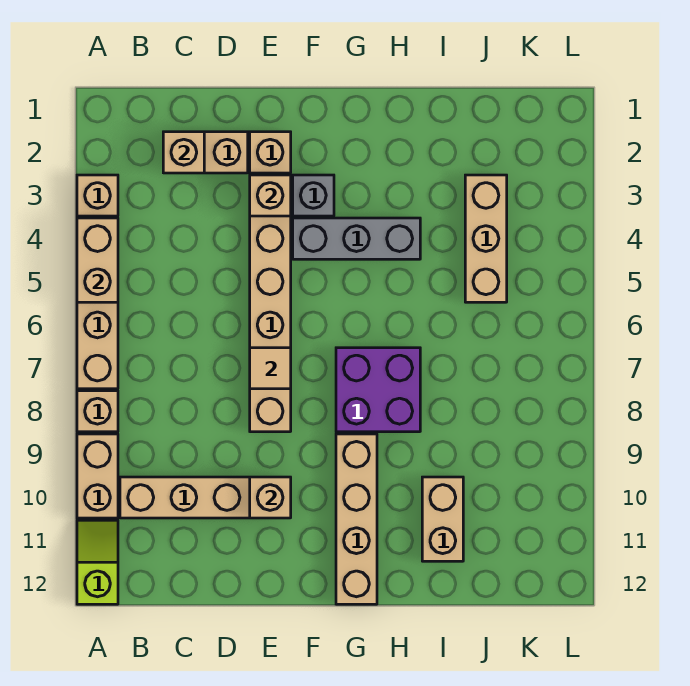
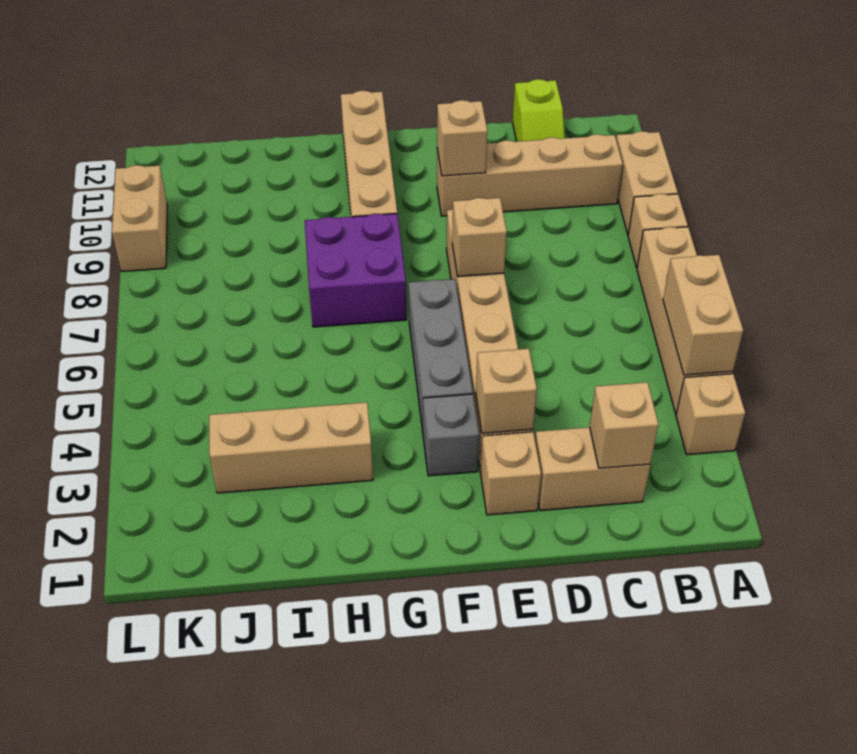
lime slope A11:A12 level 1 top 12 -> lime slope C11:C12 level 1 top 12
tan tile E7 level 2 -> tan brick E7 level 2
grey brick F4:H4 level 1 -> grey brick F4:F6 level 1
tan brick I10:I11 level 1 -> tan brick L9:L10 level 1
tan brick J3:J5 level 1 -> tan brick H3:J3 level 1

